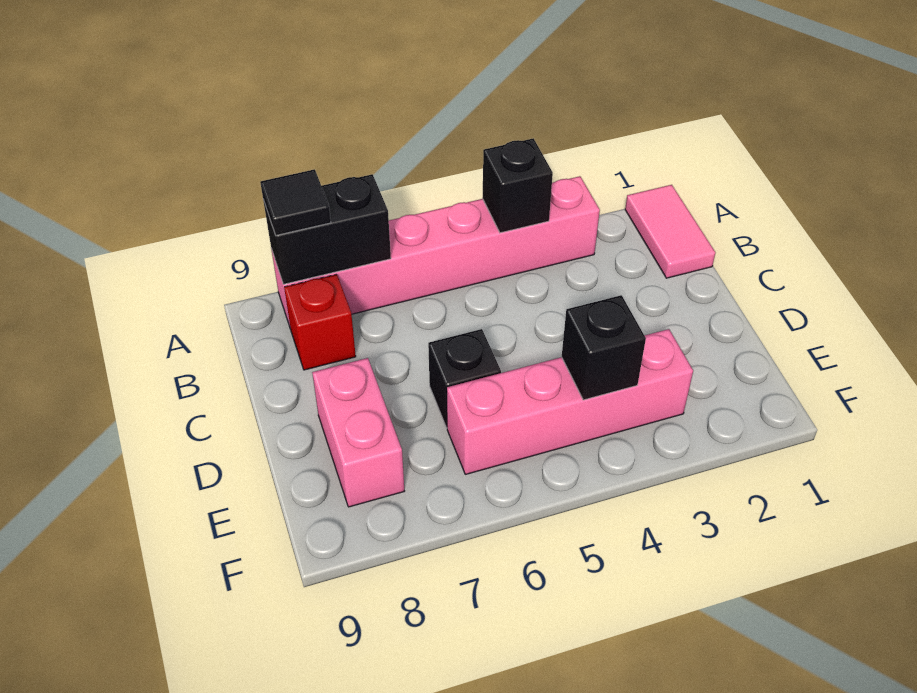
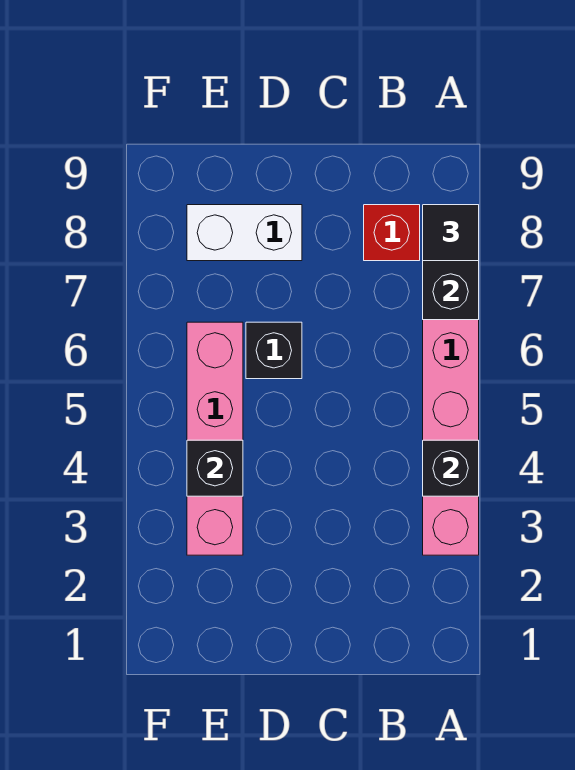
pink tile A1:B1 level 1 -> none
pink brick D8:E8 level 1 -> white brick D8:E8 level 1

